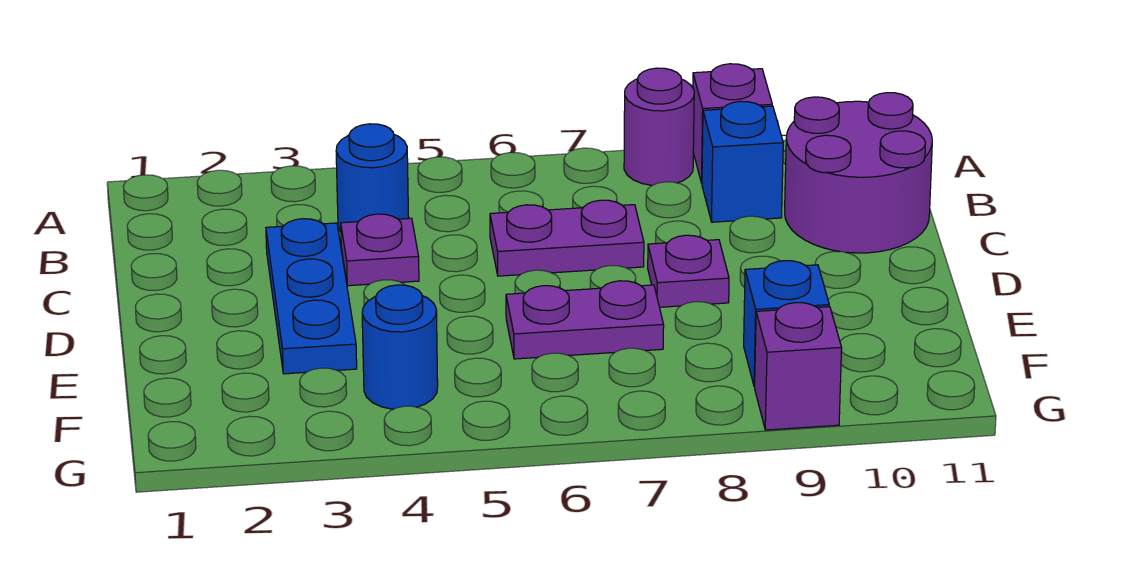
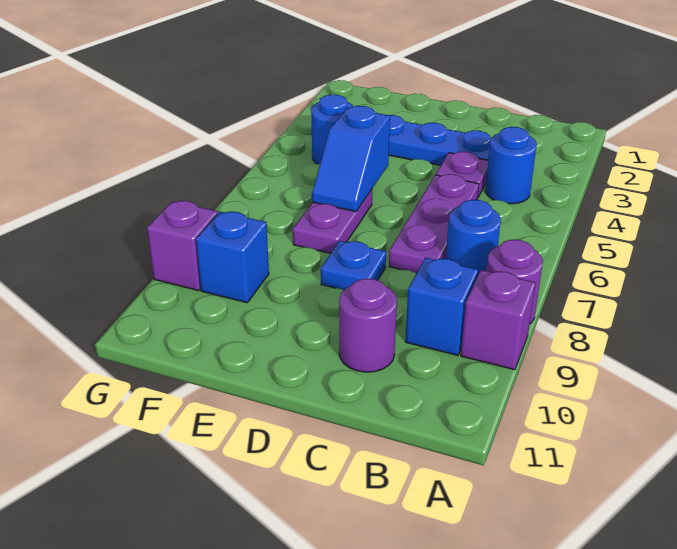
none -> blue round brick B7 level 1
purple round brick B10:C11 level 1 -> purple round brick C10 level 1
purple plate C6:C7 level 1 -> purple plate C5:C7 level 1
purple plate D8 level 1 -> blue plate D8 level 1
none -> blue slope E5:E6 level 2 top 5

